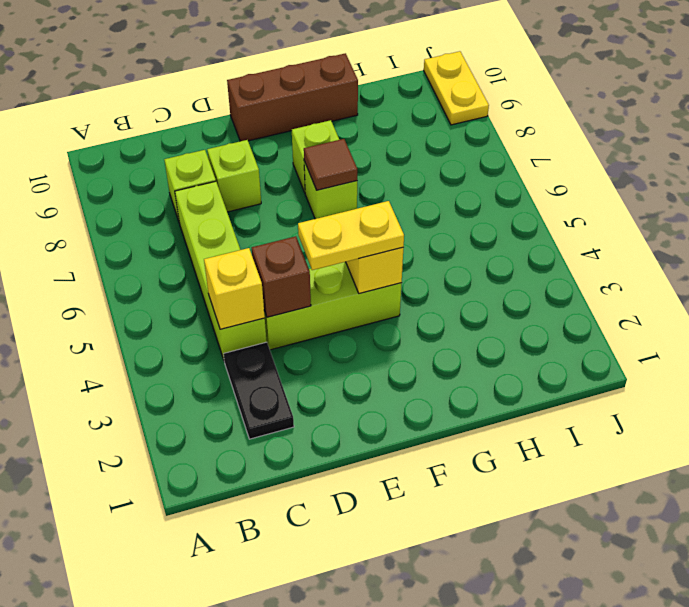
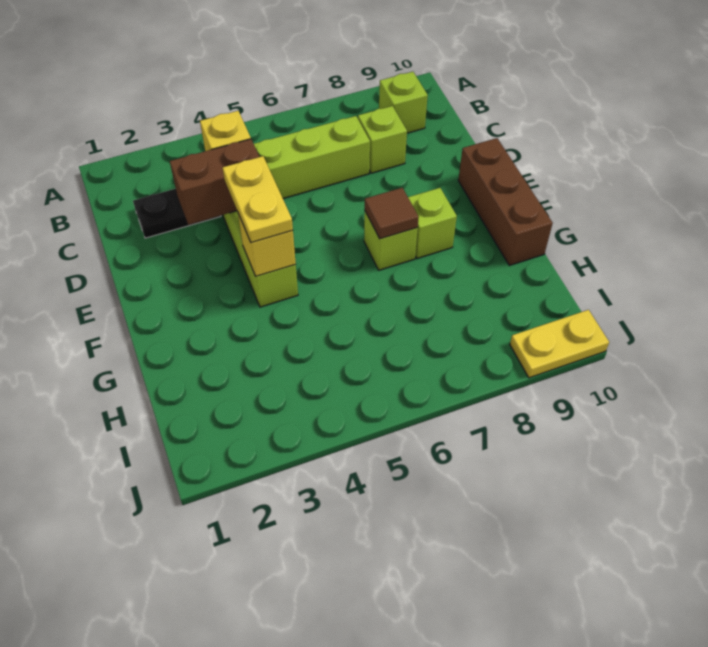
brown brick D4 level 2 -> brown brick D3:D4 level 2
lime brick D8 level 1 -> lime brick B9 level 1

